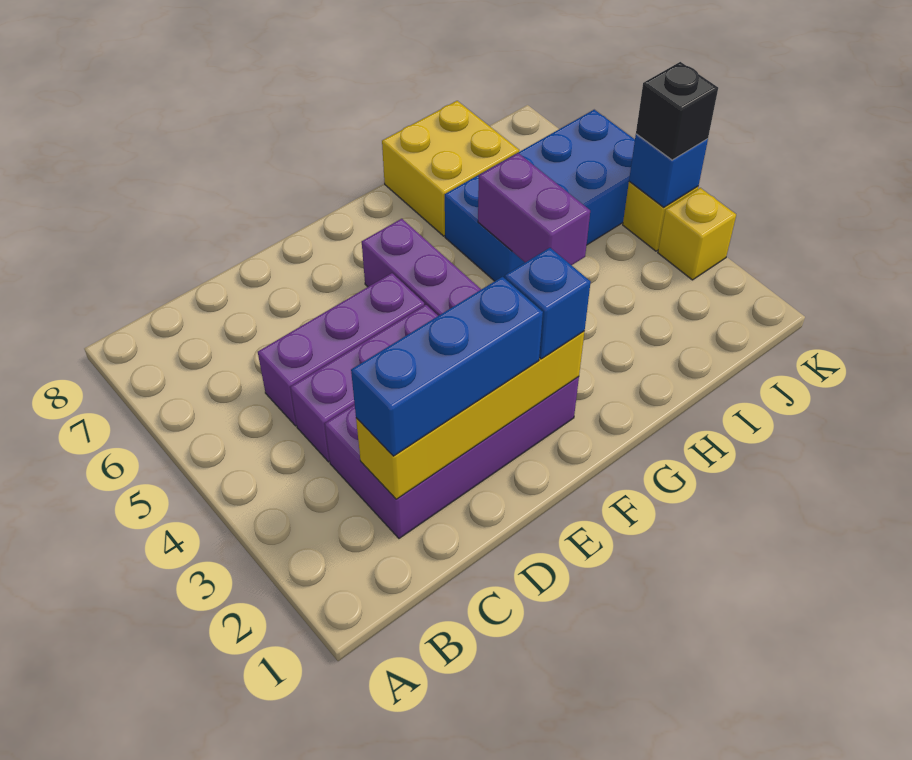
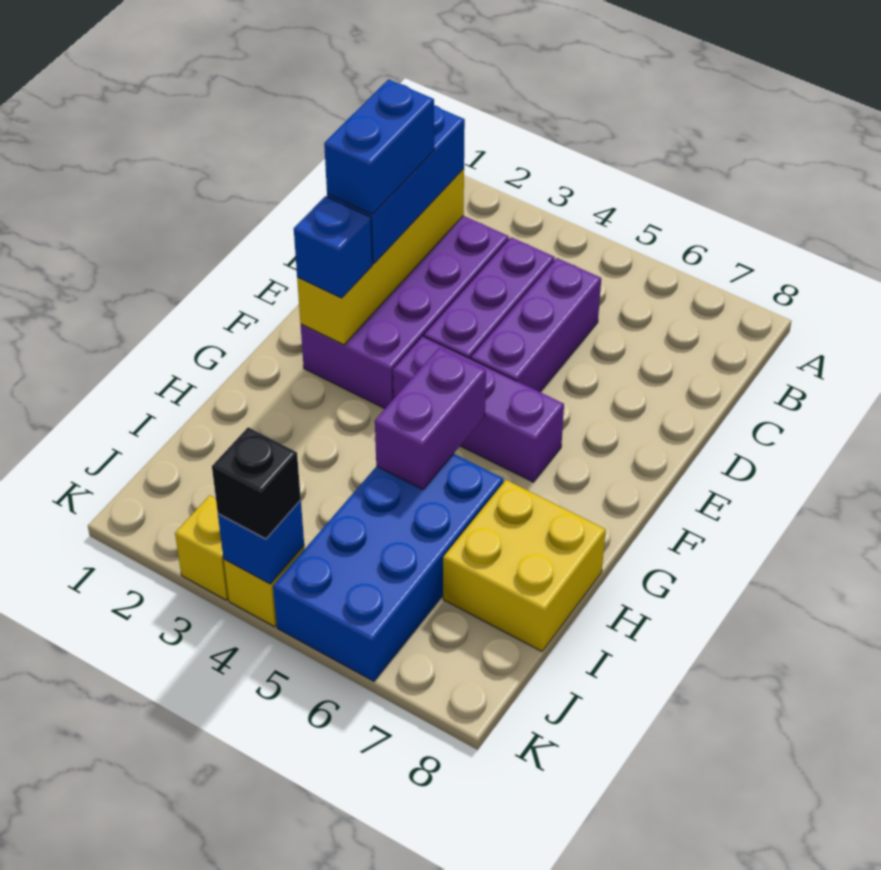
none -> blue brick D2:E2 level 4
purple brick H4:H5 level 2 -> purple brick G5:H5 level 2

